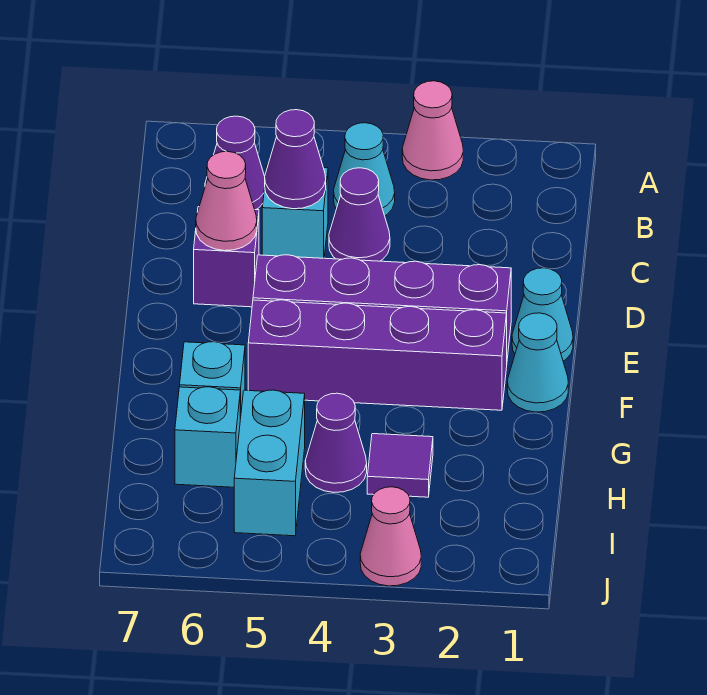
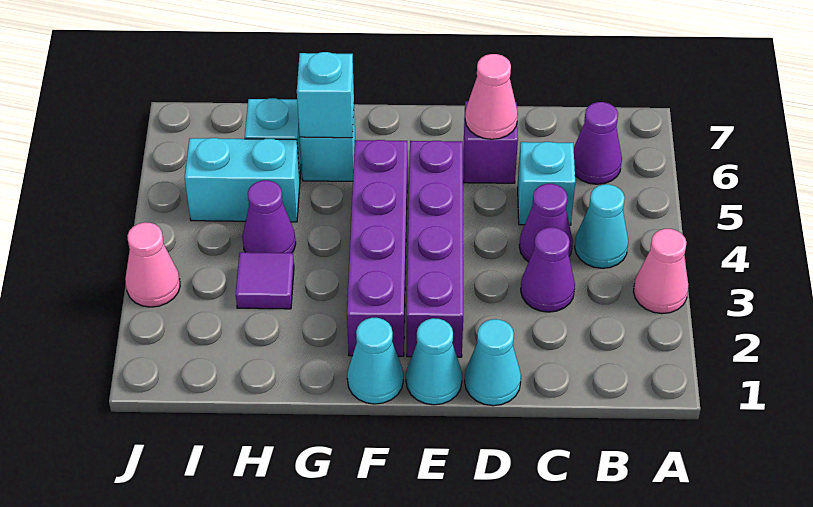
purple cone C5 level 2 -> purple cone C3 level 1
none -> cyan cone D1 level 1
none -> cyan brick G6 level 2

